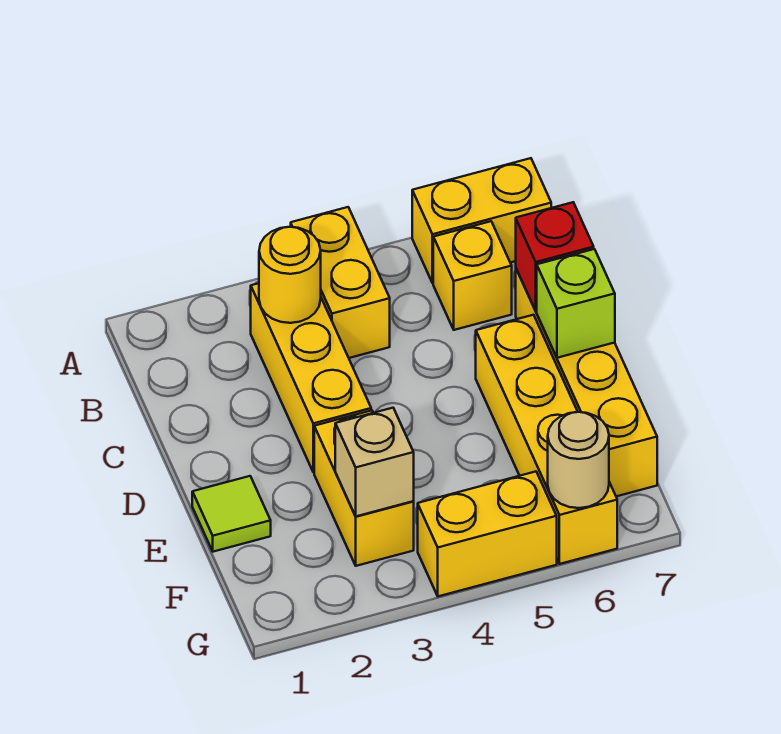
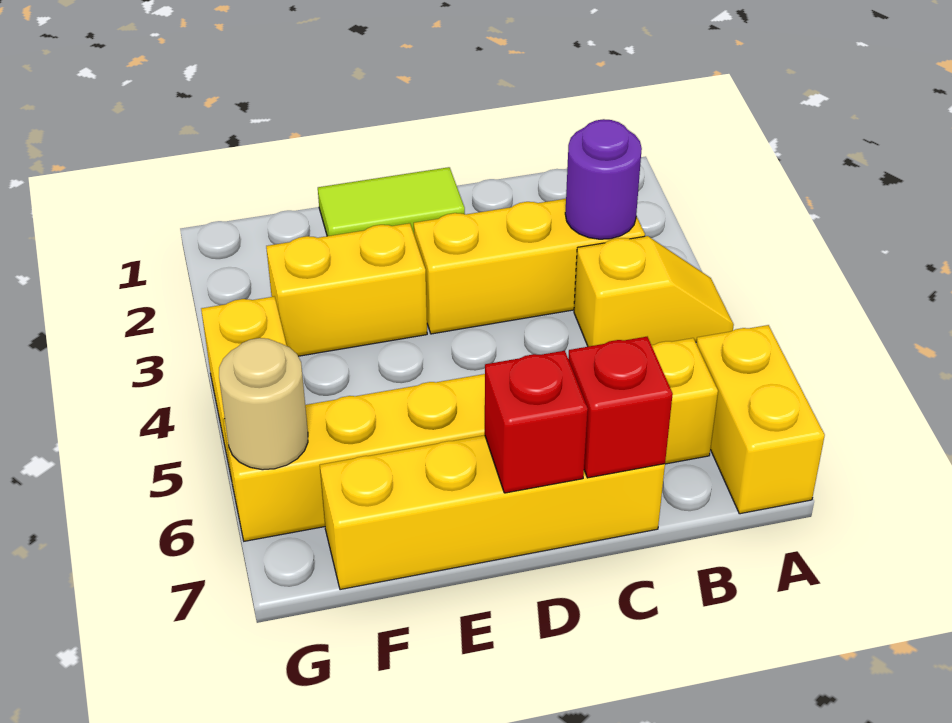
yellow brick A4:B4 level 1 -> yellow slope A4:B4 level 1 top B
yellow round brick B3 level 2 -> purple round brick B3 level 2
lime brick D7 level 2 -> red brick D7 level 2
lime tile E1 level 1 -> lime tile D1:E1 level 1
tan brick F3 level 2 -> none

